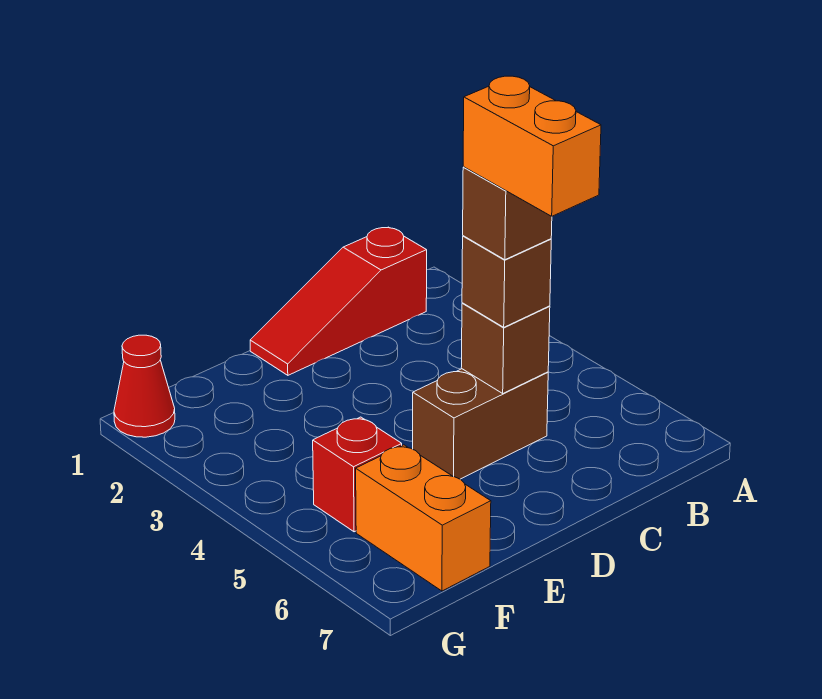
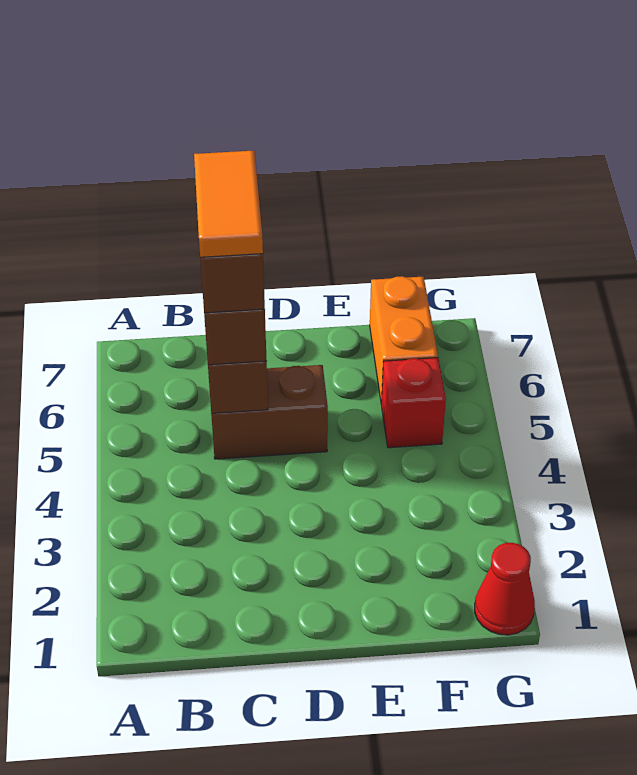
red slope B1:D1 level 1 top B -> none
orange brick C5:C6 level 5 -> orange tile C5:C6 level 5

